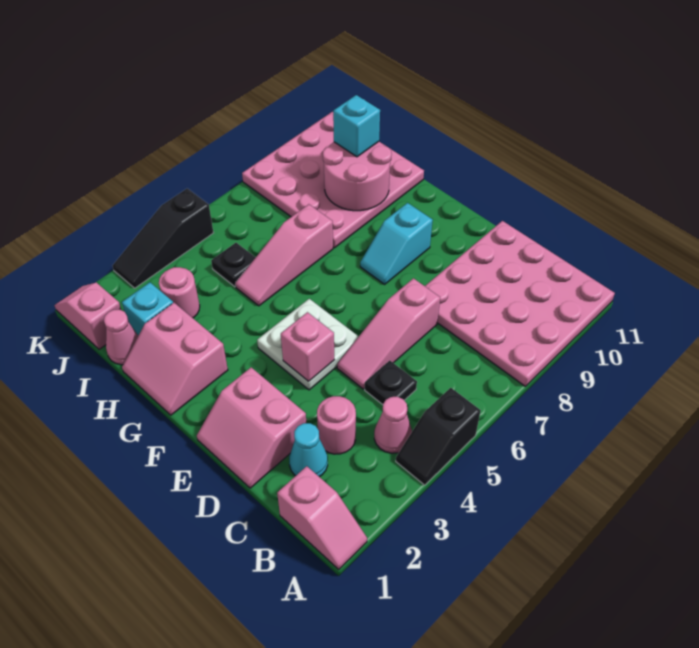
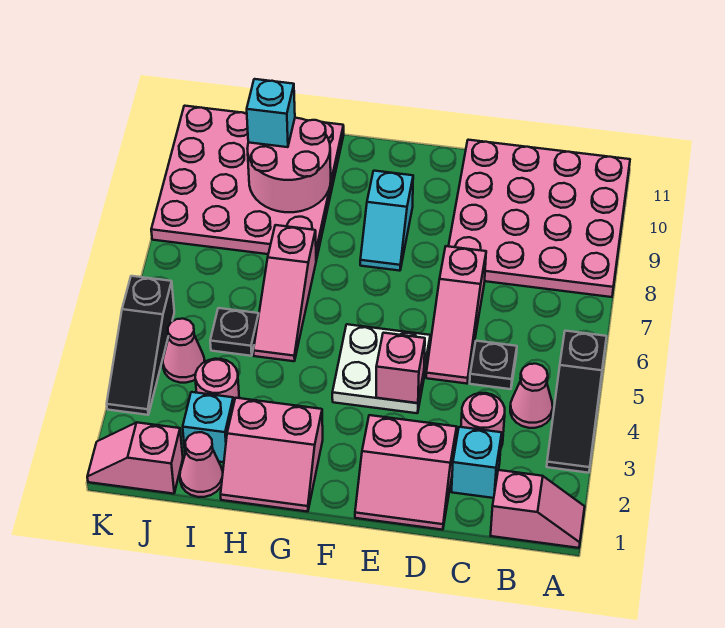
black slope A4:A5 level 1 top 5 -> black slope A3:A5 level 1 top 5
cyan cone C2 level 1 -> cyan brick C2 level 1
none -> pink cone J4 level 1

